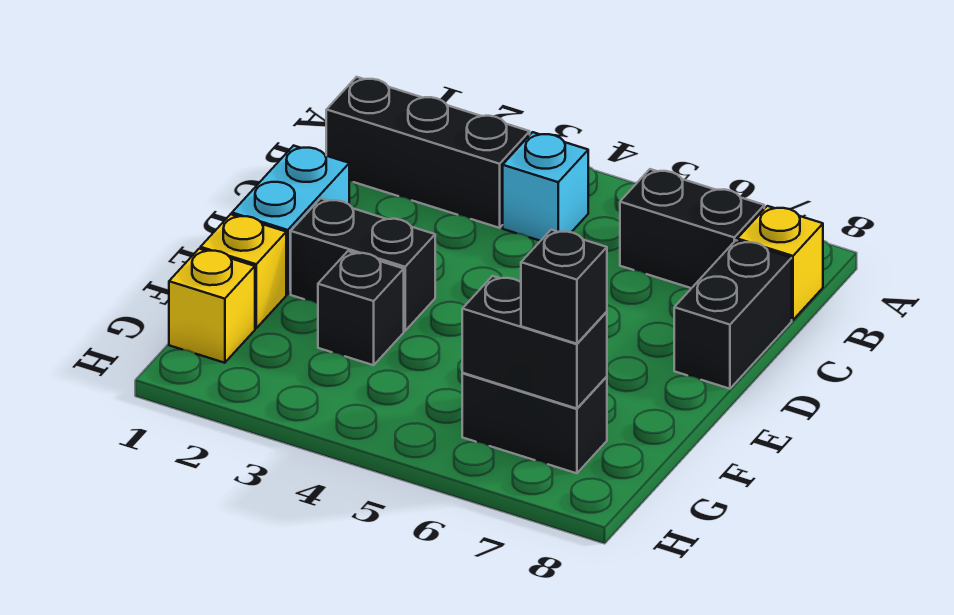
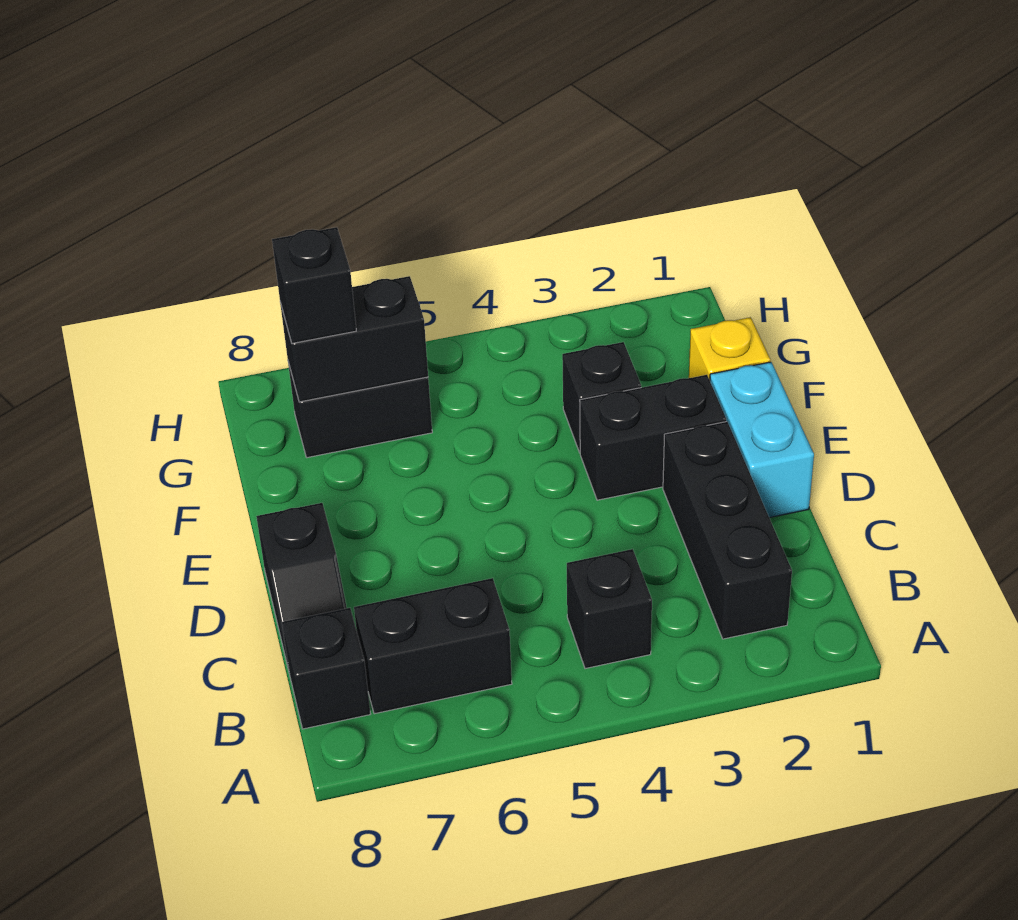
black brick B1:B3 level 1 -> black brick B2:D2 level 1
cyan brick B4 level 1 -> black brick B4 level 1
yellow brick B8 level 1 -> black brick B8 level 1
black brick C8:D8 level 1 -> black slope C8:D8 level 1 top D
yellow brick G1 level 1 -> none

